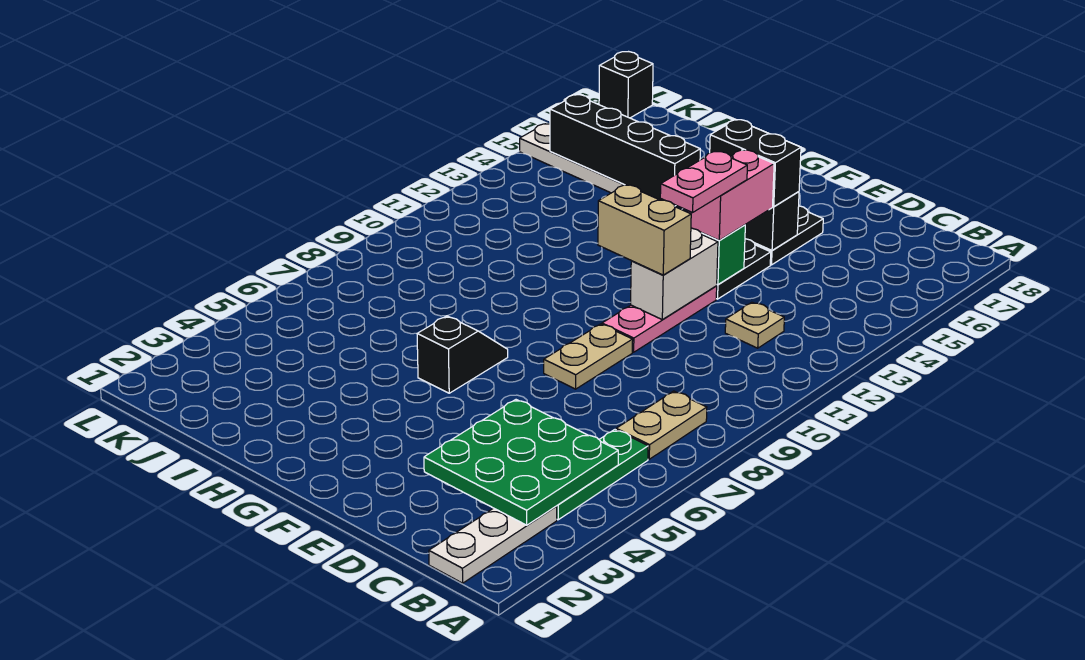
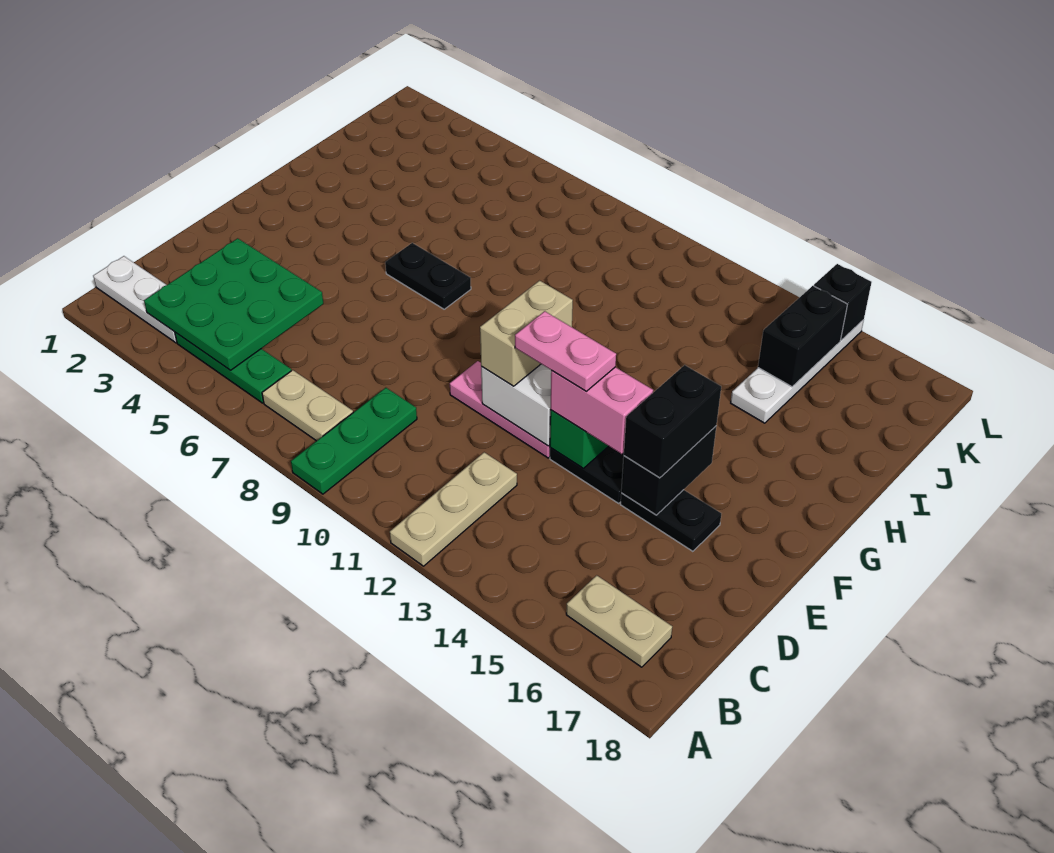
none -> green plate A9:C9 level 1
tan plate C12 level 1 -> tan plate A12:C12 level 1
tan plate E8:E9 level 1 -> tan plate B16:B17 level 1
black slope G6:G7 level 1 top 6 -> black plate G6:G7 level 1
black brick H15:K15 level 2 -> black brick J15:K15 level 2
black brick L18 level 1 -> black brick L15 level 2

